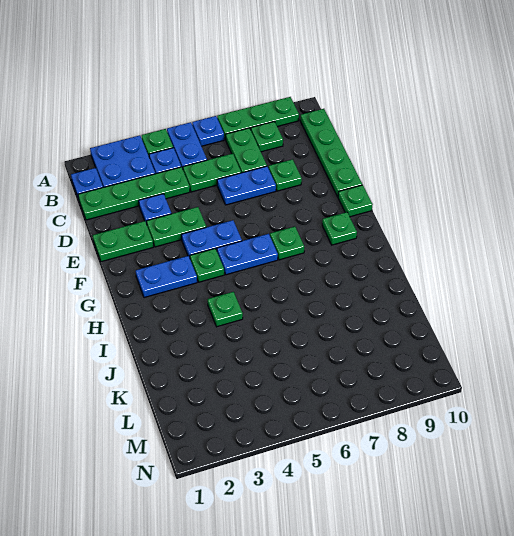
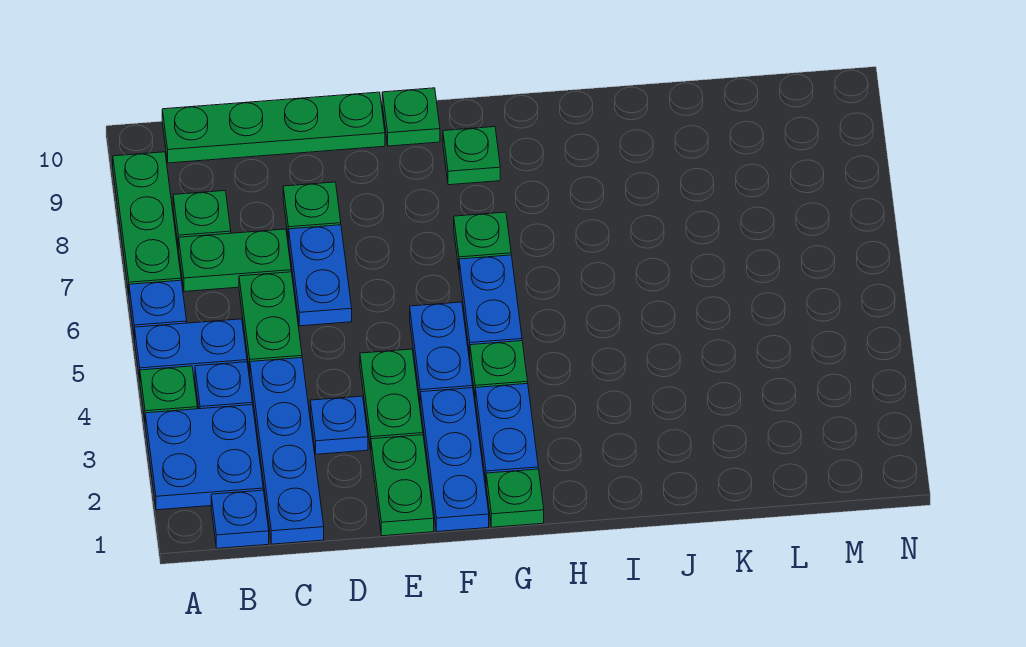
green plate C1:C4 level 1 -> blue plate C1:C4 level 1
none -> blue plate F1:F3 level 1
green plate I4 level 1 -> green plate G1 level 1

